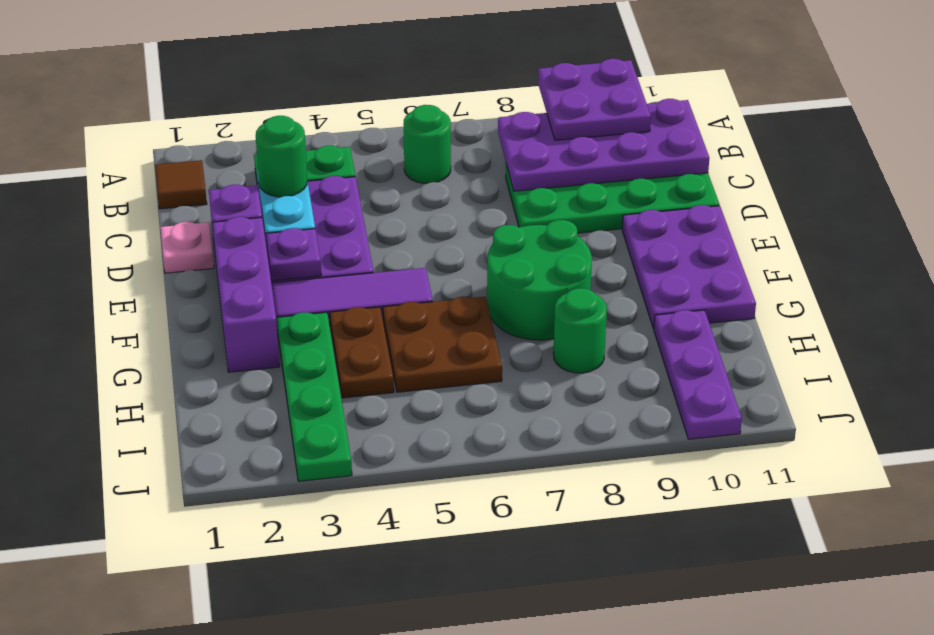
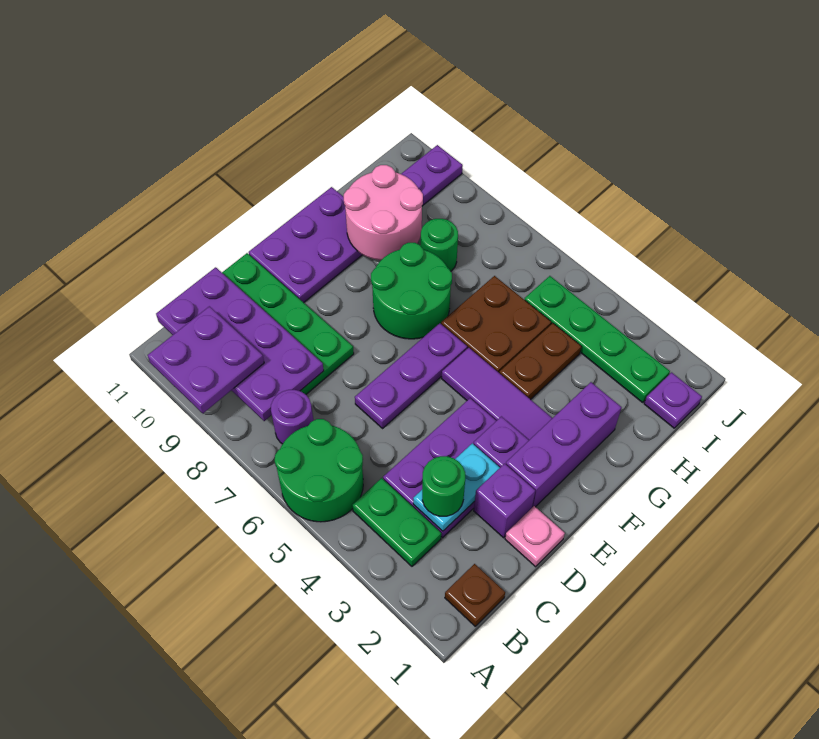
brown tile B1 level 1 -> brown plate B1 level 1
green round brick B6 level 1 -> green round brick A5:B6 level 1
none -> purple round brick B7 level 1
none -> purple plate D6:F6 level 1
green plate G3:J3 level 1 -> green plate I2:I5 level 1
none -> pink round brick G9:H10 level 2
none -> purple plate I1 level 1

